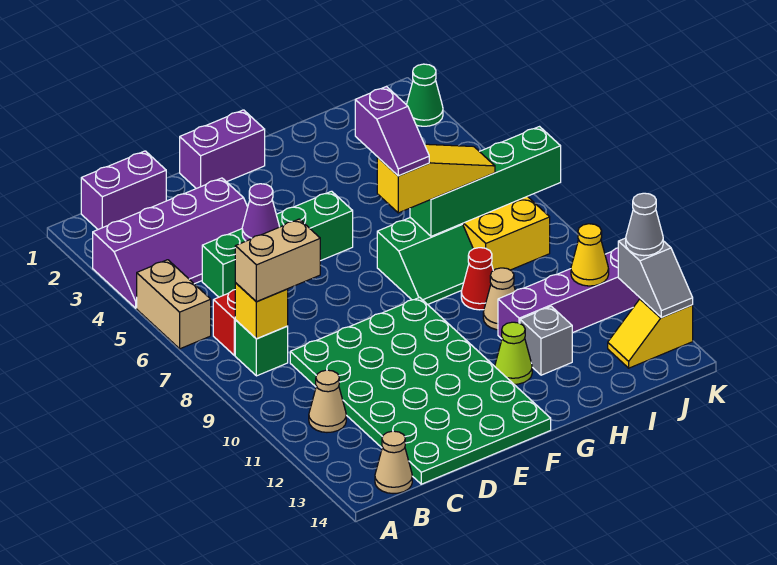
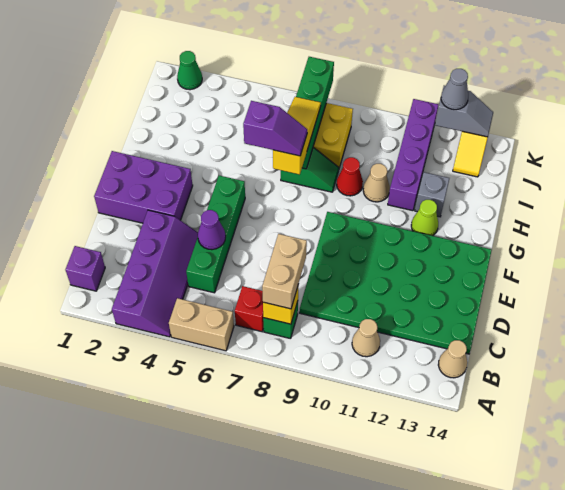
purple brick B1:C1 level 1 -> purple brick B1 level 1
purple brick E1:F1 level 1 -> purple brick E1:F3 level 1
green slope G7:H8 level 1 top 7 -> green slope H7:H8 level 1 top 7
yellow cone J11 level 2 -> none

